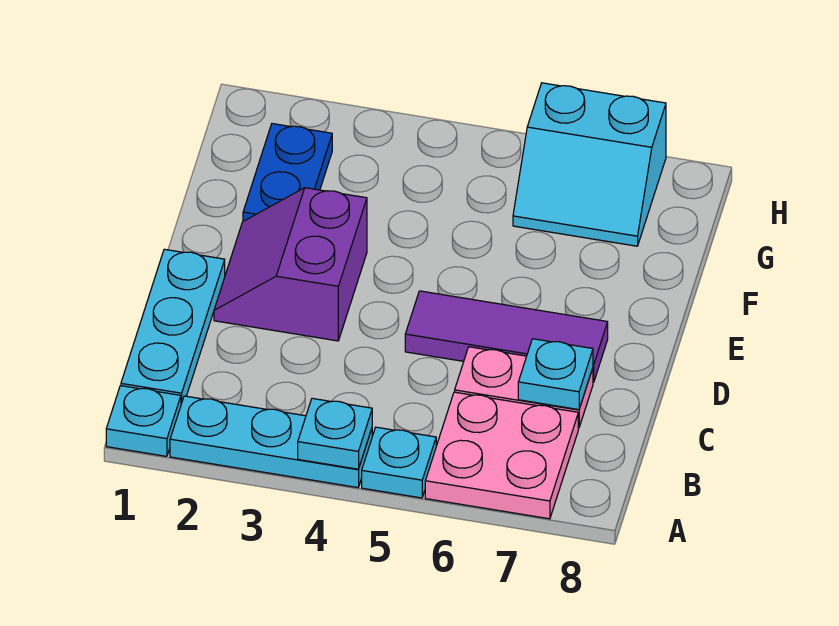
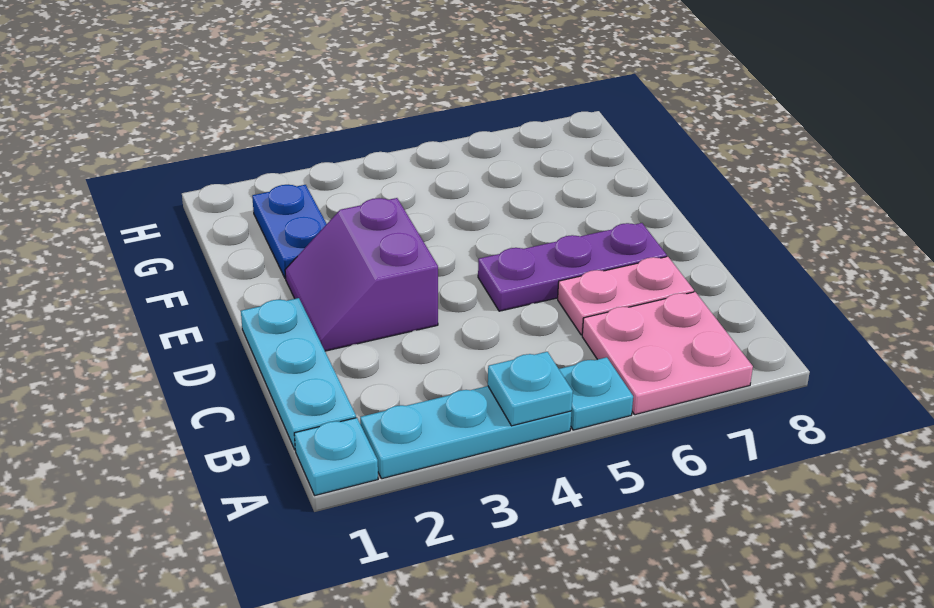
cyan plate C7 level 2 -> none
purple tile D5:D7 level 1 -> purple plate D5:D7 level 1
cyan slope G6:H7 level 1 top H -> none

